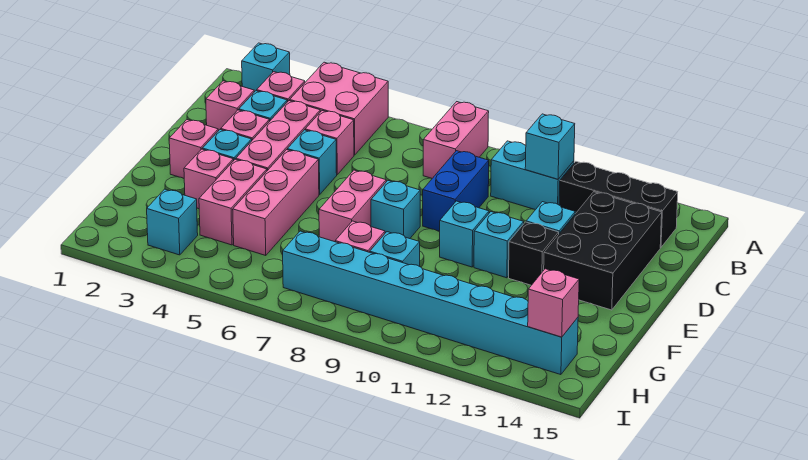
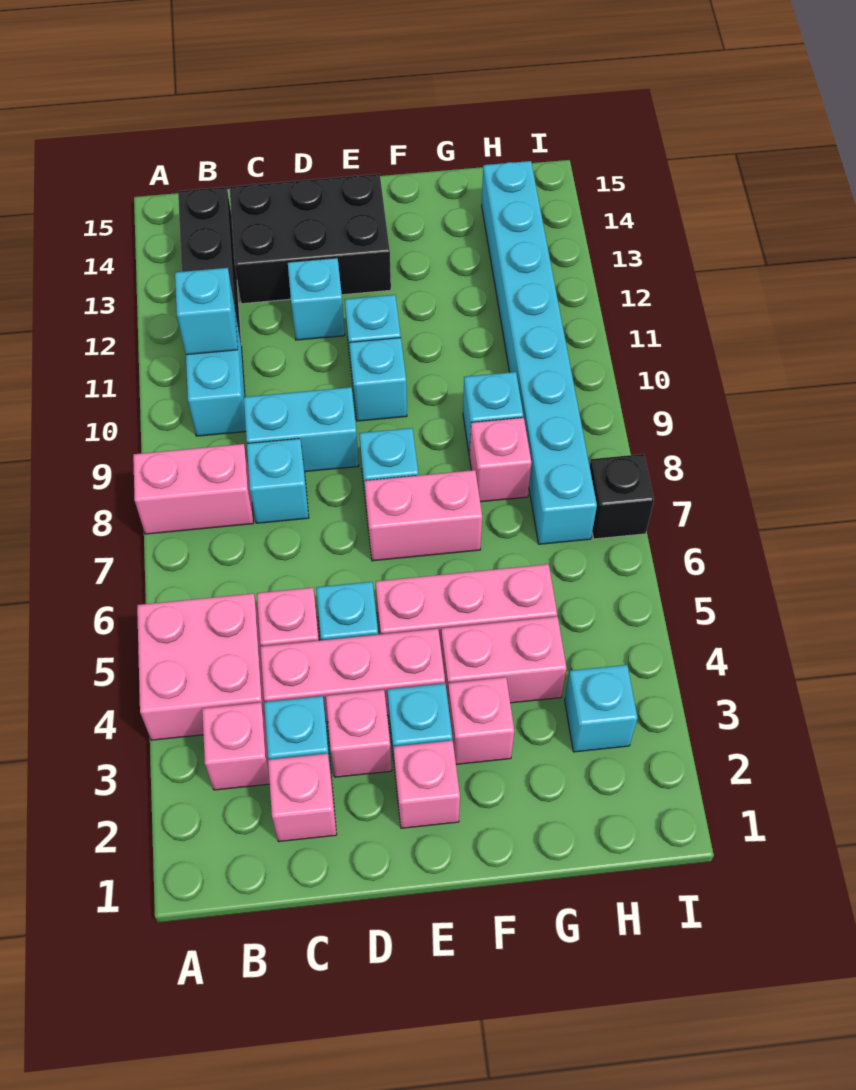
cyan brick A2 level 1 -> cyan brick C8 level 1
blue brick C9:D9 level 1 -> cyan brick C9:D9 level 1
black brick E12 level 1 -> black brick I7 level 1
pink brick H14 level 2 -> none

